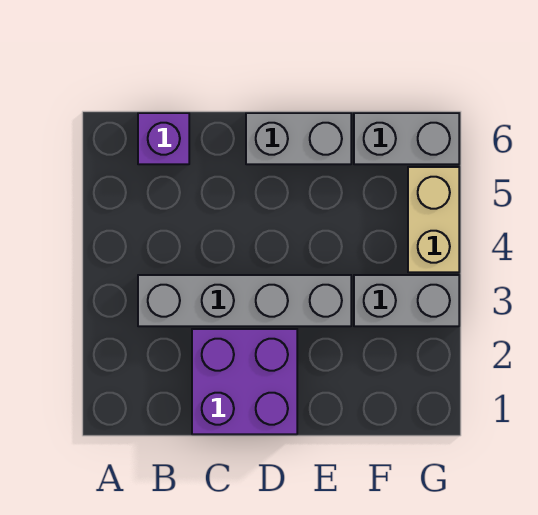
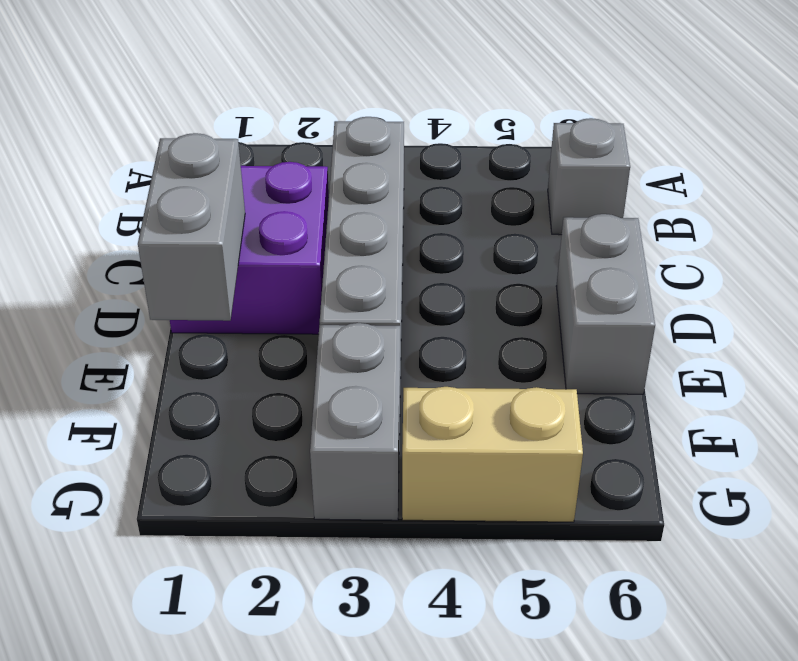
purple brick B6 level 1 -> grey brick B6 level 1
grey brick F6:G6 level 1 -> grey brick D1:E1 level 2

